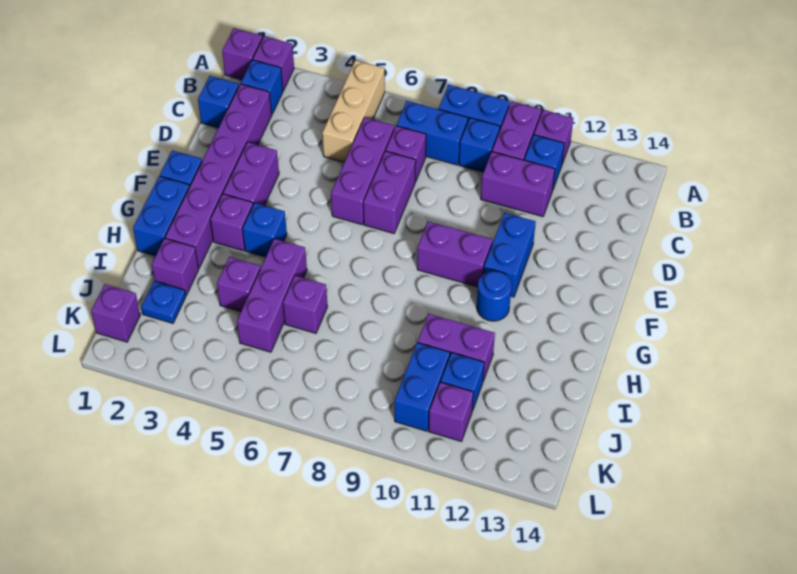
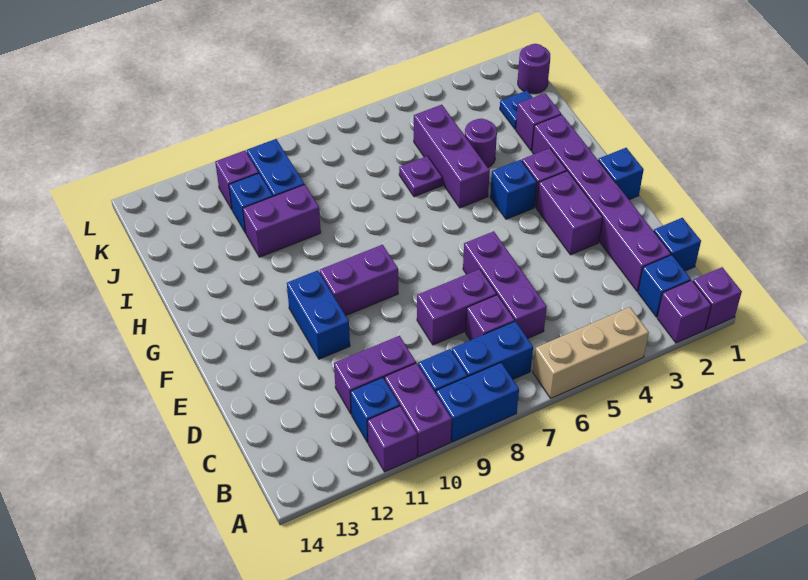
tan brick A5:C5 level 1 -> tan brick A4:A6 level 1
purple brick D7:E7 level 1 -> purple brick D7:D8 level 1
blue brick G1:H1 level 1 -> none
blue round brick G11 level 1 -> none
purple brick I4 level 1 -> purple round brick I4 level 1
purple brick I6 level 1 -> purple plate I6 level 1
purple brick K1 level 1 -> purple round brick K1 level 1

